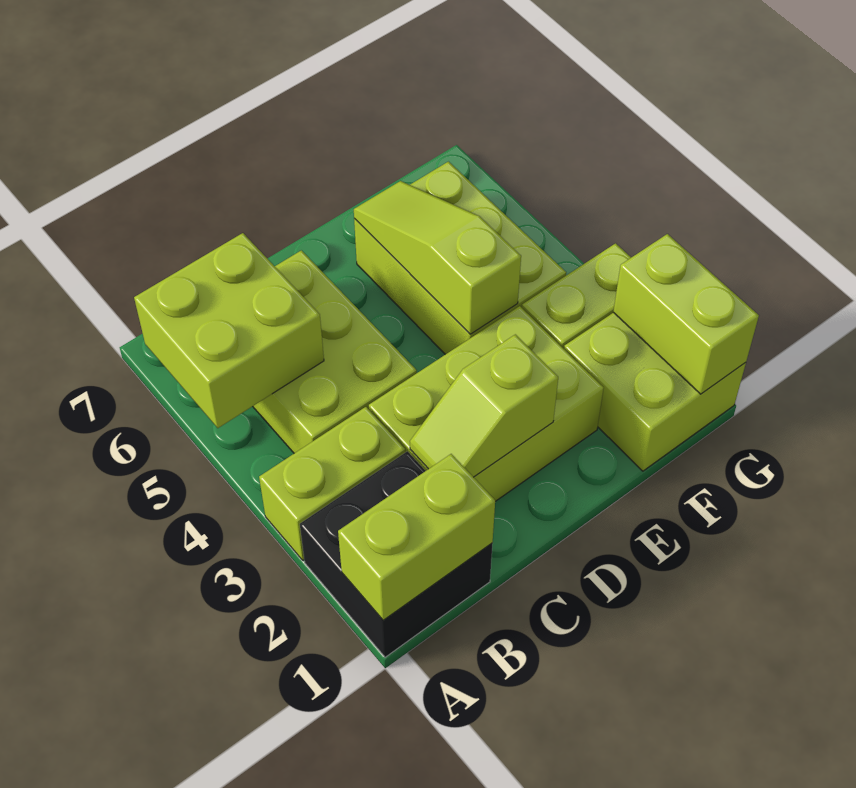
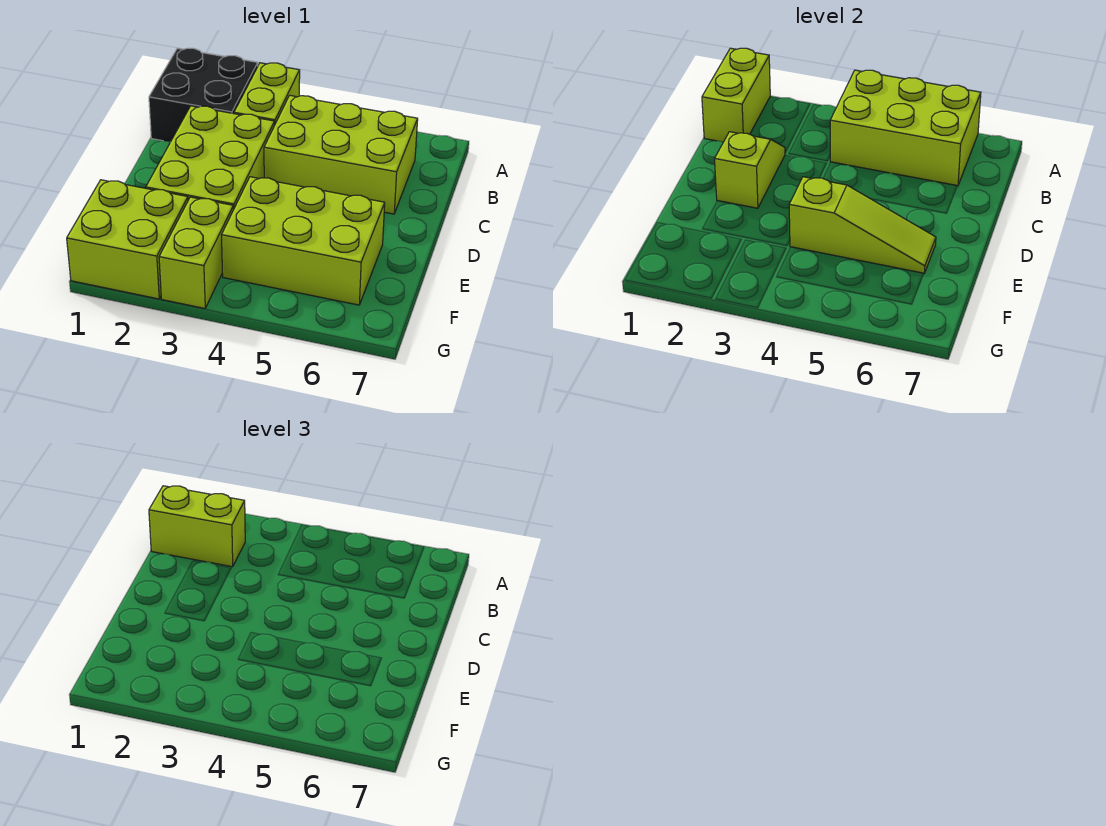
lime brick A5:B6 level 2 -> lime brick A4:B6 level 2
lime brick G1:G2 level 2 -> lime brick B1:B2 level 3

